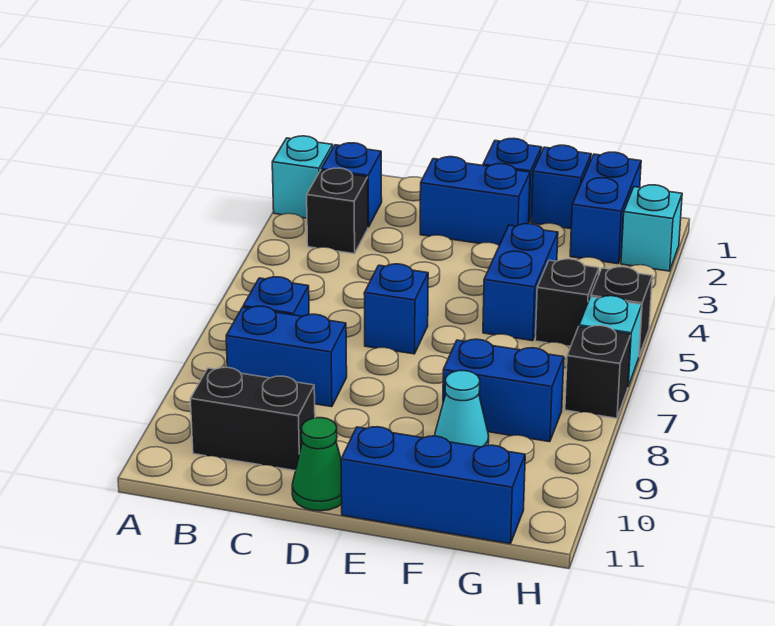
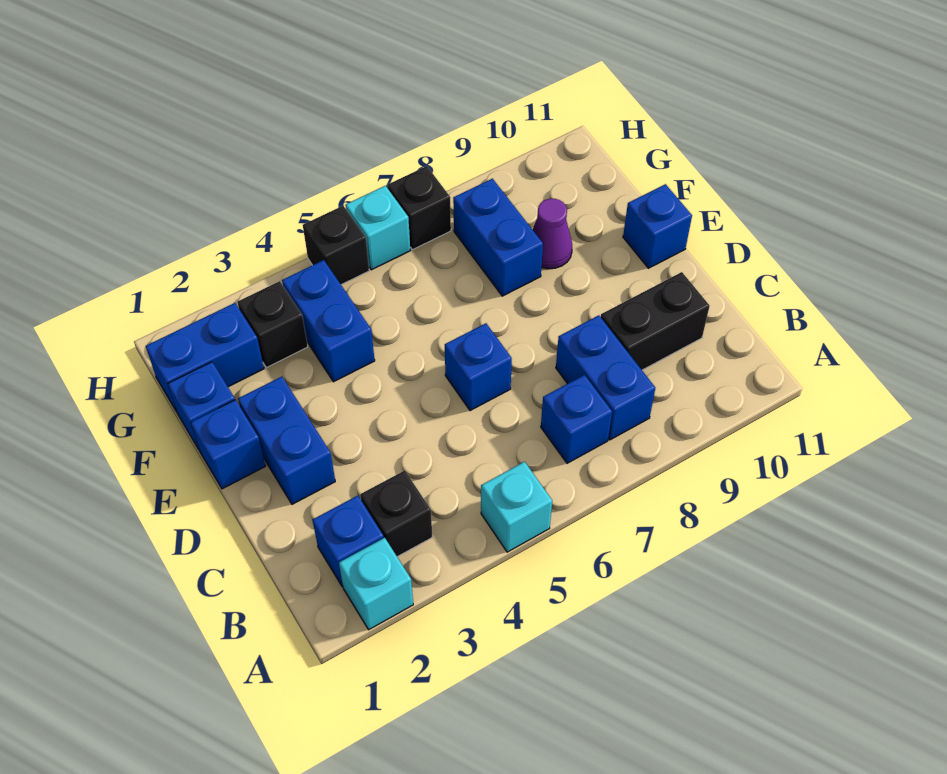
black brick B10:C10 level 1 -> black brick C9:C10 level 1
green cone D11 level 1 -> none
blue brick E11:G11 level 1 -> blue brick E11 level 1
blue brick F4:F5 level 1 -> blue brick F4:G4 level 1
cyan cone F9 level 1 -> purple cone F9 level 1
black brick G5 level 1 -> black brick G3 level 1
cyan brick H2 level 1 -> cyan brick A5 level 1

